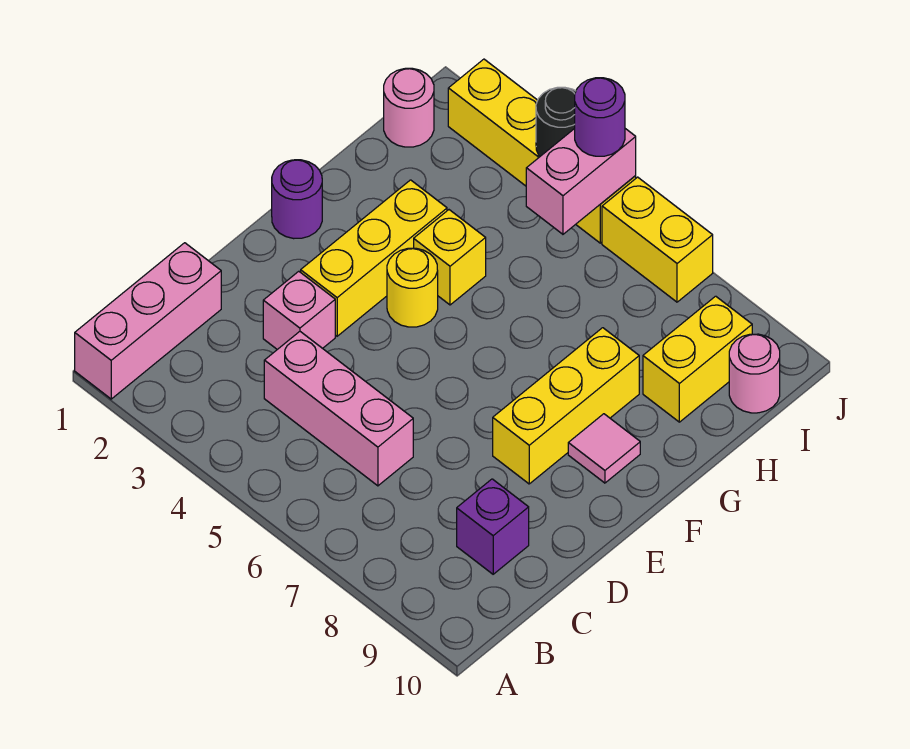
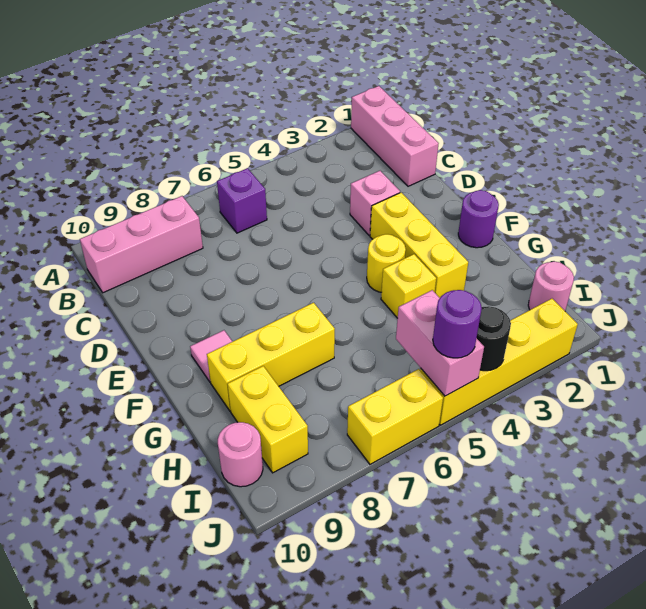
pink brick C4:C6 level 1 -> pink brick B8:B10 level 1
purple brick C9 level 1 -> purple brick B6 level 1
yellow brick E8:G8 level 1 -> yellow brick G7:G9 level 1

